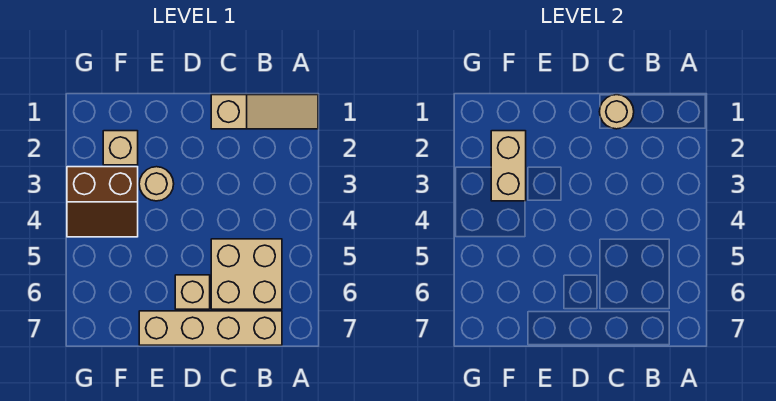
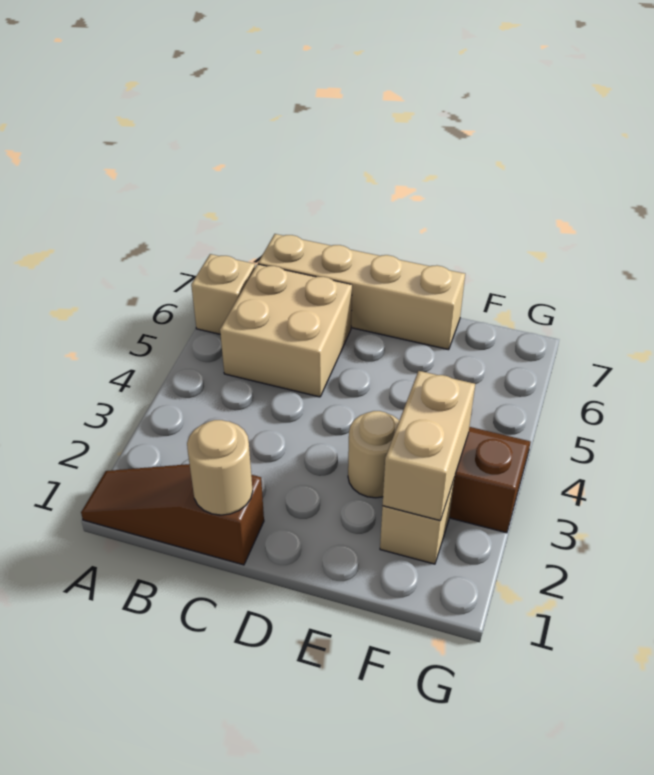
tan slope A1:C1 level 1 top C -> brown slope A1:C1 level 1 top C
tan brick D6 level 1 -> tan brick A6 level 1

